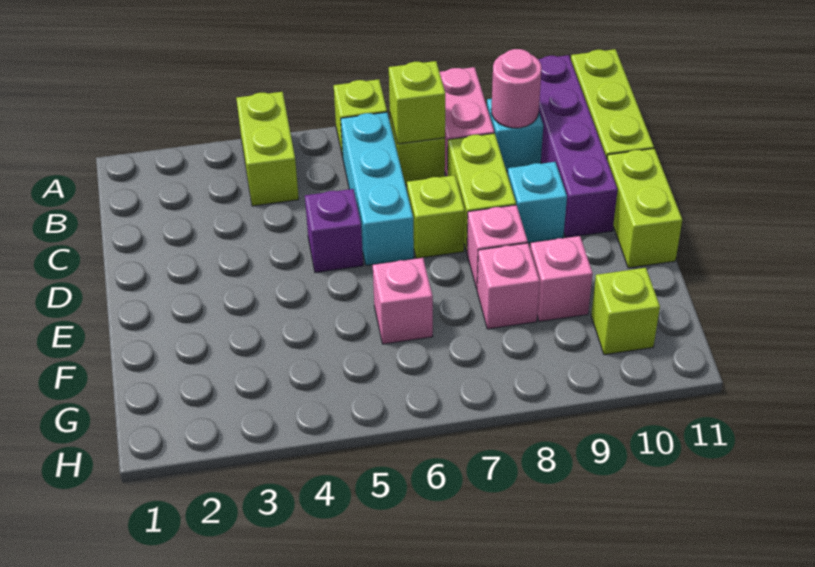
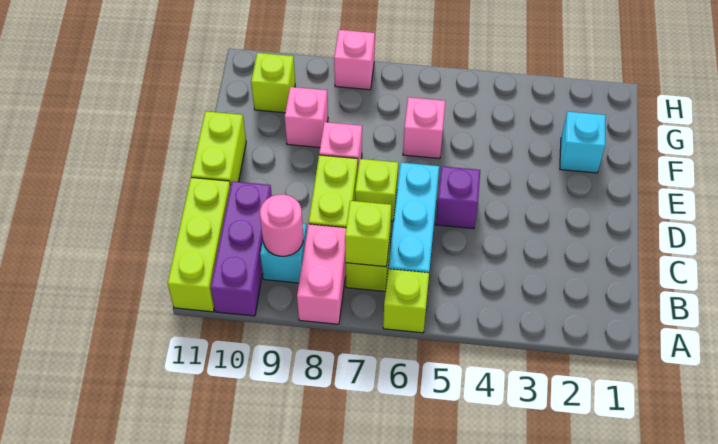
lime brick A4:B4 level 1 -> none
purple brick A10:D10 level 1 -> purple brick A10:C10 level 1
cyan brick D9 level 1 -> cyan brick F2 level 1
pink brick F8 level 1 -> pink brick H8 level 1

